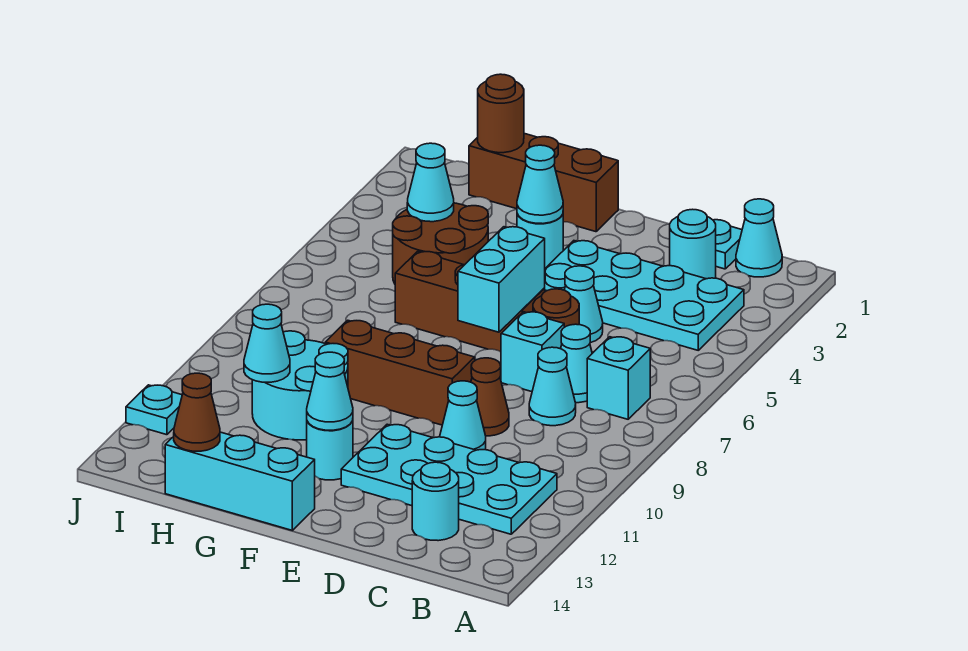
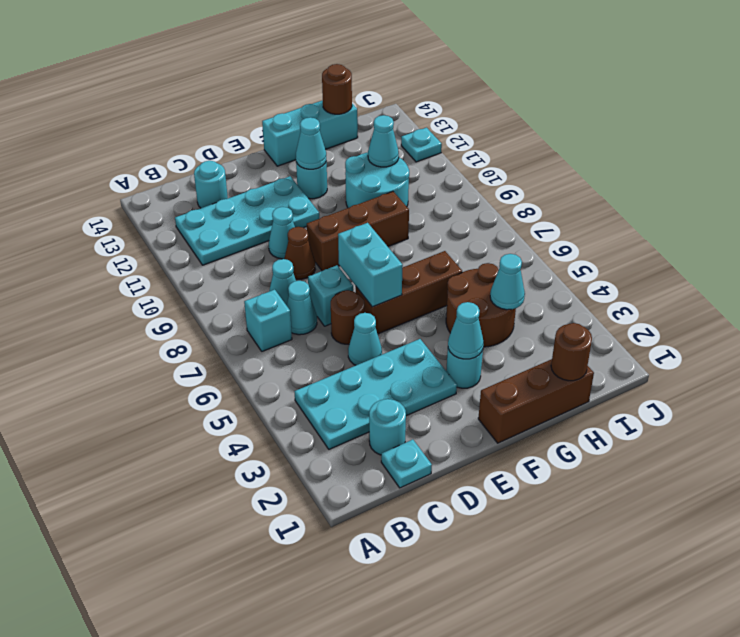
cyan cone B1 level 1 -> none
brown cone H14 level 2 -> brown round brick H14 level 2

